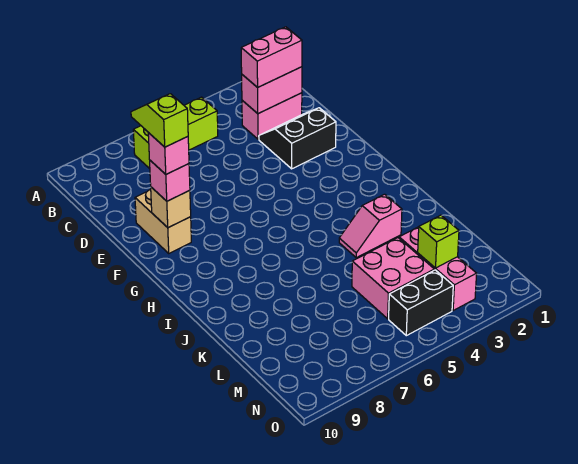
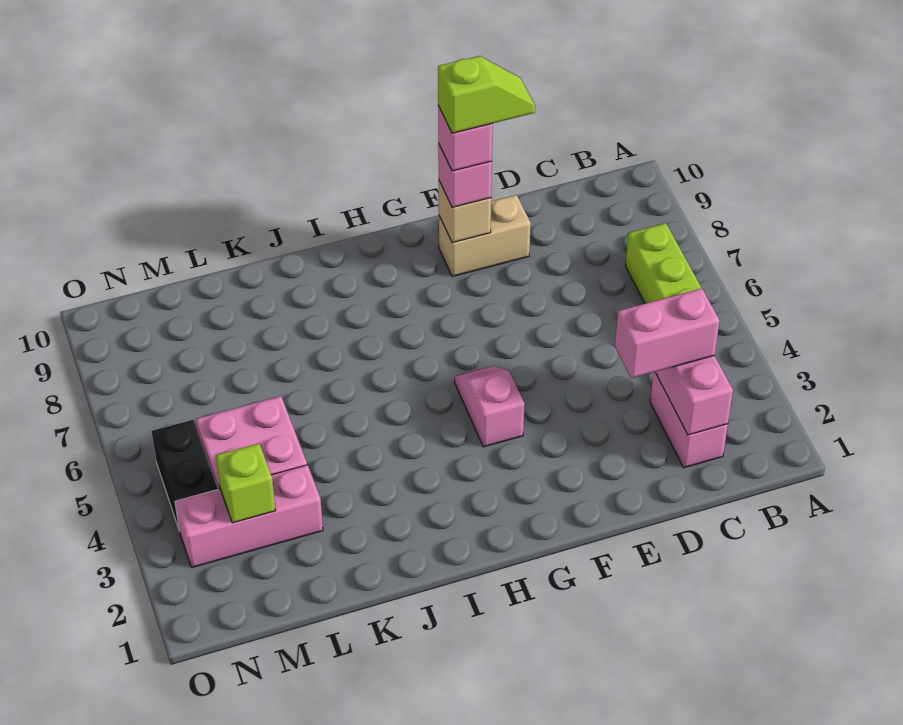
pink brick C2:C3 level 3 -> pink brick C3:D3 level 3
black slope D2:E3 level 1 top E -> none
pink slope J3:J4 level 1 top 3 -> pink slope G4:G5 level 1 top 4

